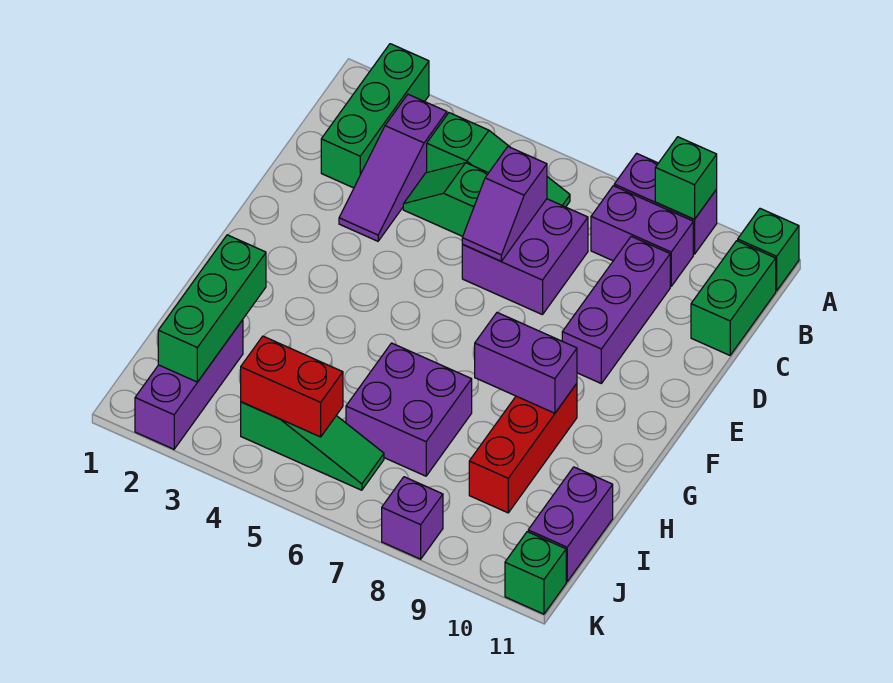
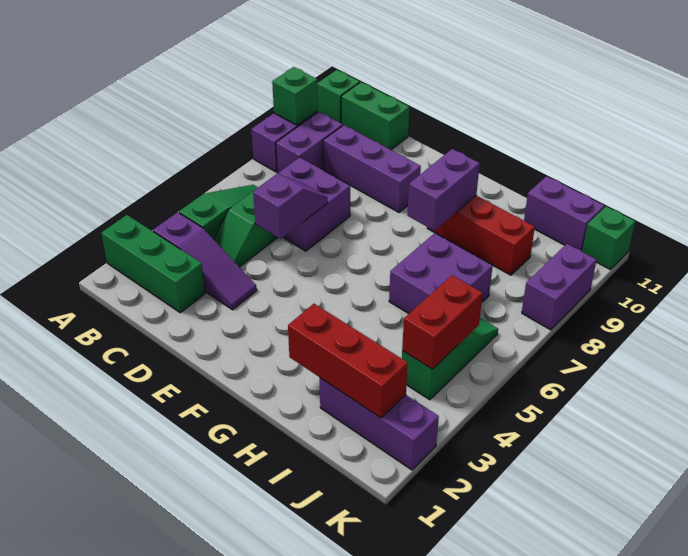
purple slope C6:D6 level 2 top C -> purple slope D5:D6 level 2 top 5
green brick H2:J2 level 2 -> red brick H2:J2 level 2
purple brick K8 level 1 -> purple brick K8:K9 level 1

